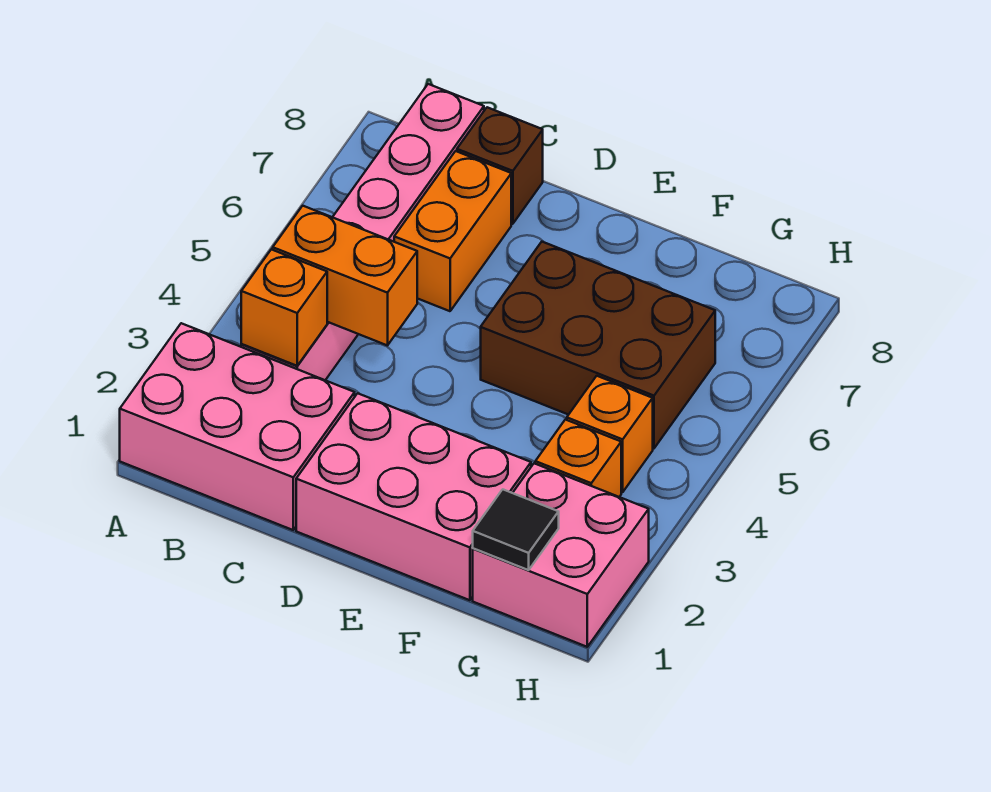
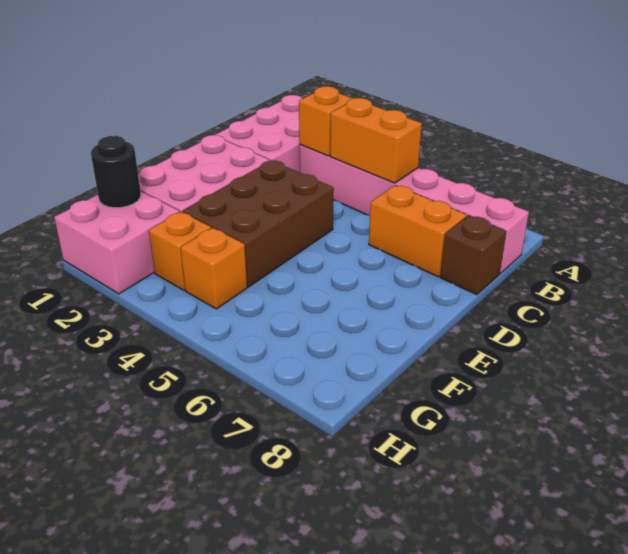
orange brick B4:C4 level 2 -> orange brick B4:B5 level 2
brown brick E5:G6 level 1 -> brown brick D3:F4 level 1
black tile G1 level 2 -> black round brick G1 level 2

